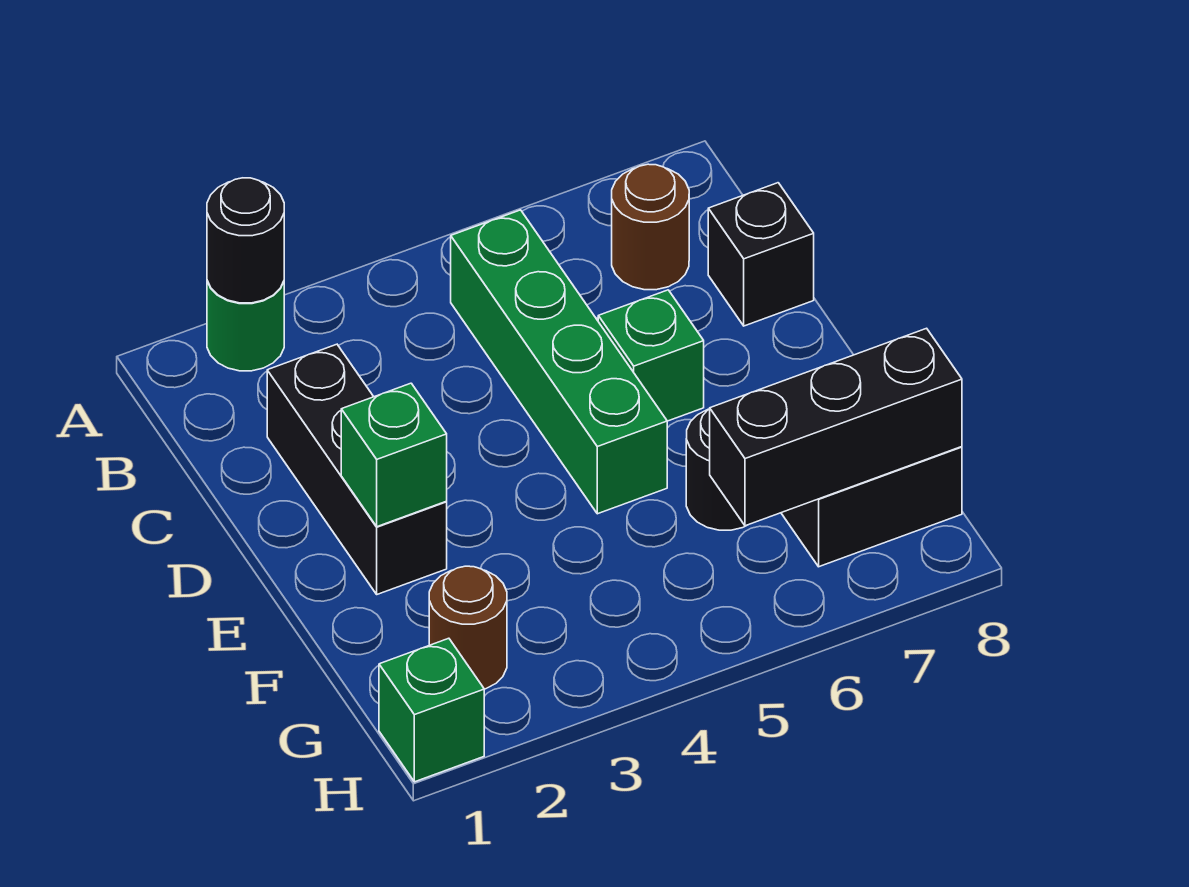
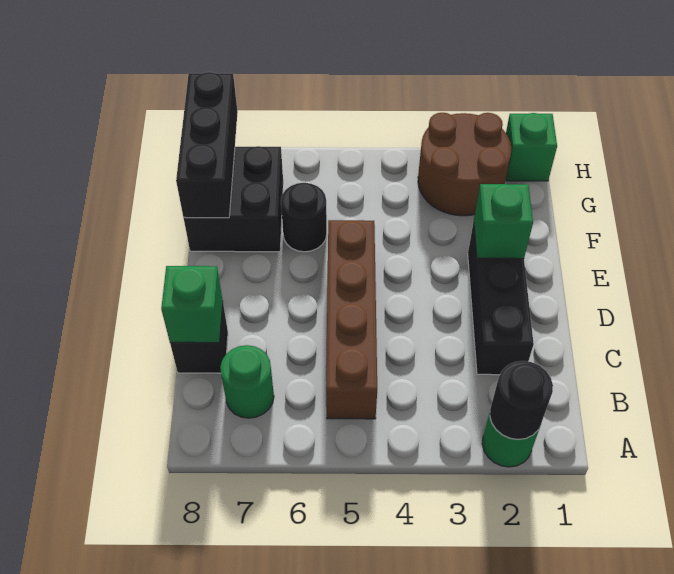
green brick B5:E5 level 1 -> brown brick B5:E5 level 1
brown round brick B7 level 1 -> green round brick B7 level 1
green brick D6 level 1 -> green brick C8 level 2
brown round brick G2 level 1 -> brown round brick G2:H3 level 1
black brick G6:G8 level 2 -> black brick F8:H8 level 2

